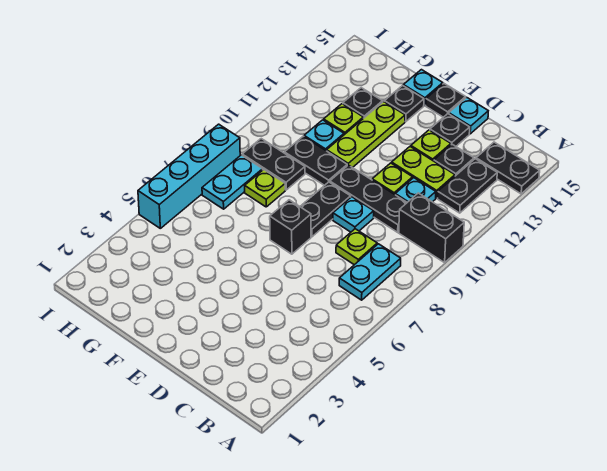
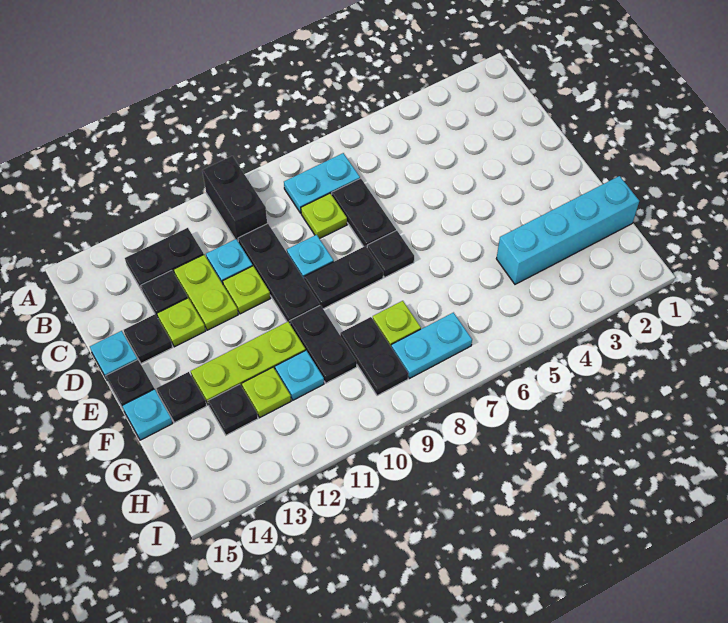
black plate A14:B14 level 1 -> black plate C7:D7 level 1
black brick E7 level 1 -> black plate E7 level 1
cyan brick I5:I8 level 1 -> cyan brick G1:G4 level 1

